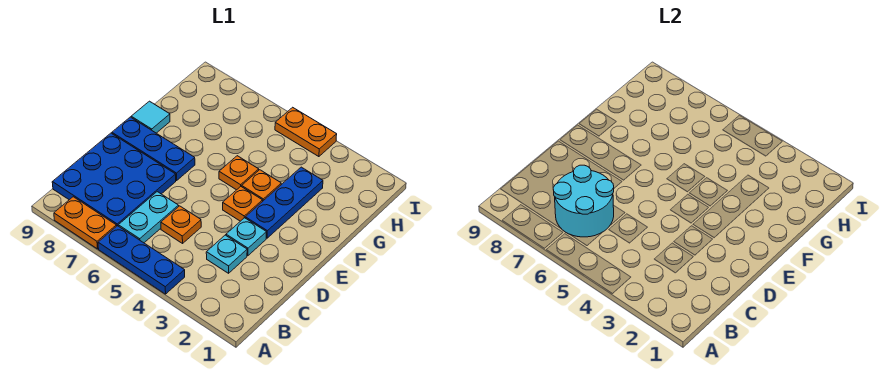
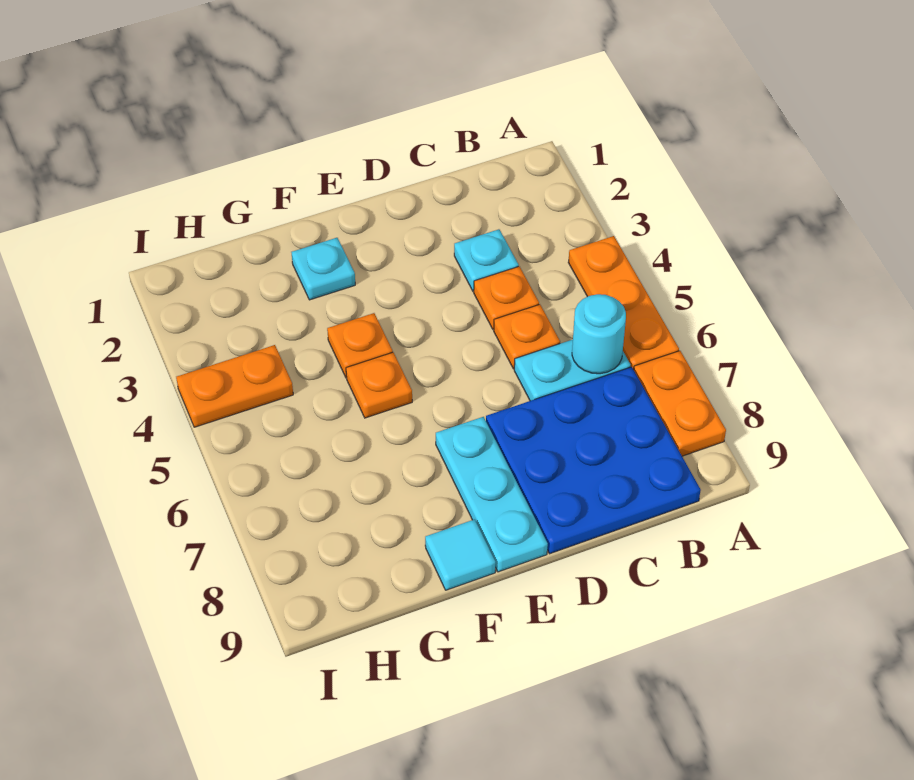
blue plate A4:A6 level 1 -> orange plate A4:A6 level 1
cyan round brick B6:C7 level 2 -> cyan round brick B6 level 2
cyan plate D3 level 1 -> cyan plate F2 level 1
blue plate E3:G3 level 1 -> none
orange plate E4 level 1 -> orange plate C4 level 1
blue plate E7:E9 level 1 -> cyan plate E7:E9 level 1
orange plate I4:I5 level 1 -> orange plate H4:I4 level 1

